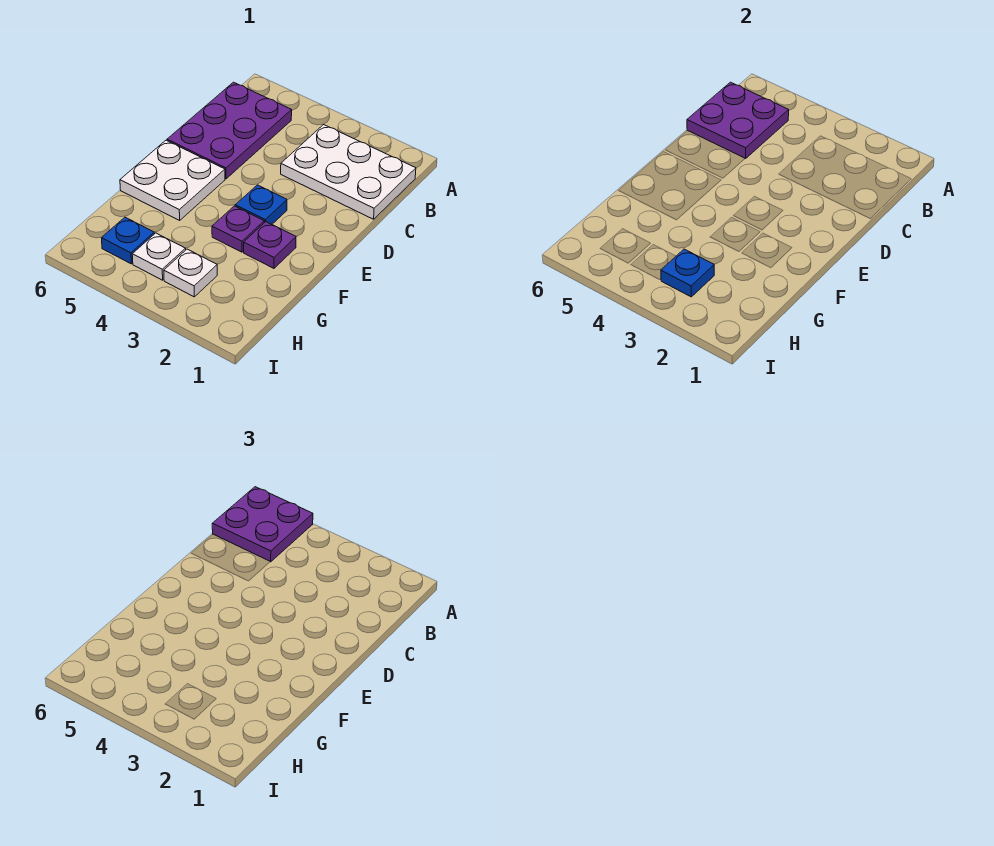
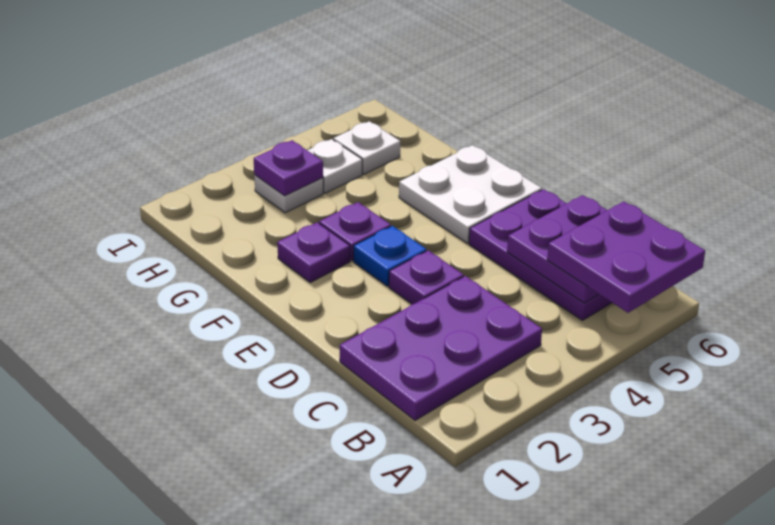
white plate B1:C3 level 1 -> purple plate B1:C3 level 1
none -> purple plate D3 level 1
blue plate H3 level 2 -> purple plate H3 level 2
blue plate H5 level 1 -> white plate H5 level 1

